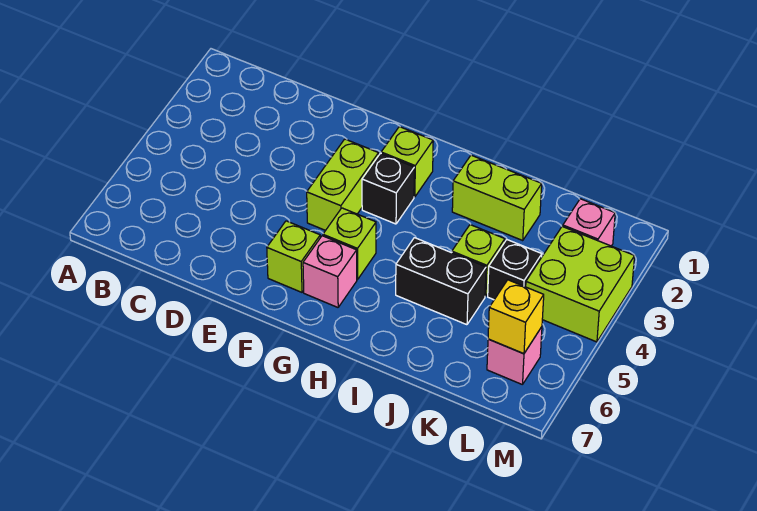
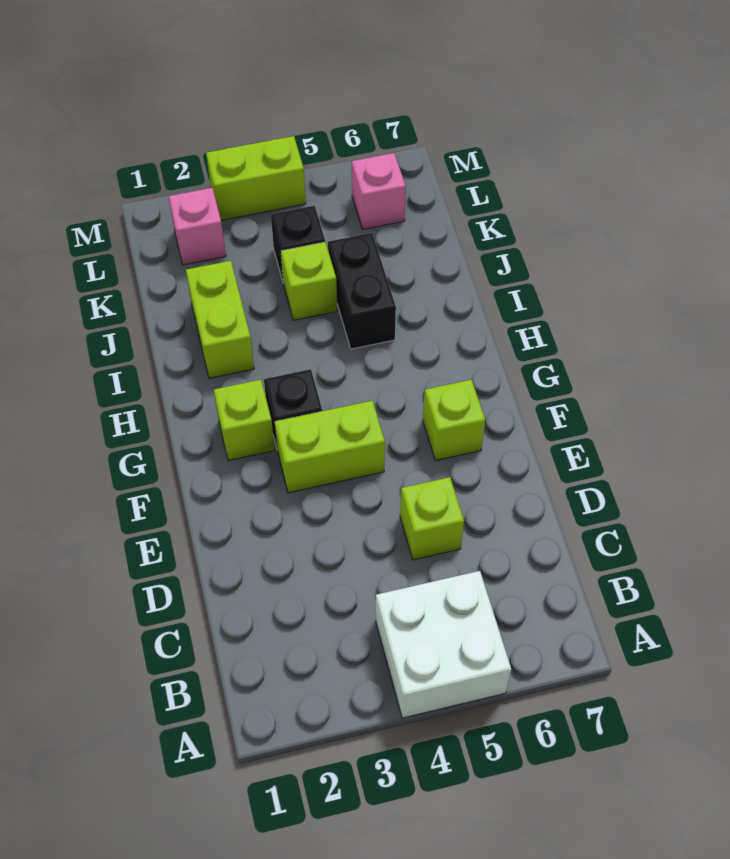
none -> white brick A4:B5 level 1
lime brick G5 level 1 -> lime brick D5 level 1
pink brick G6 level 1 -> none
lime brick L3:M4 level 1 -> lime brick M3:M4 level 1
yellow brick L6 level 2 -> none

